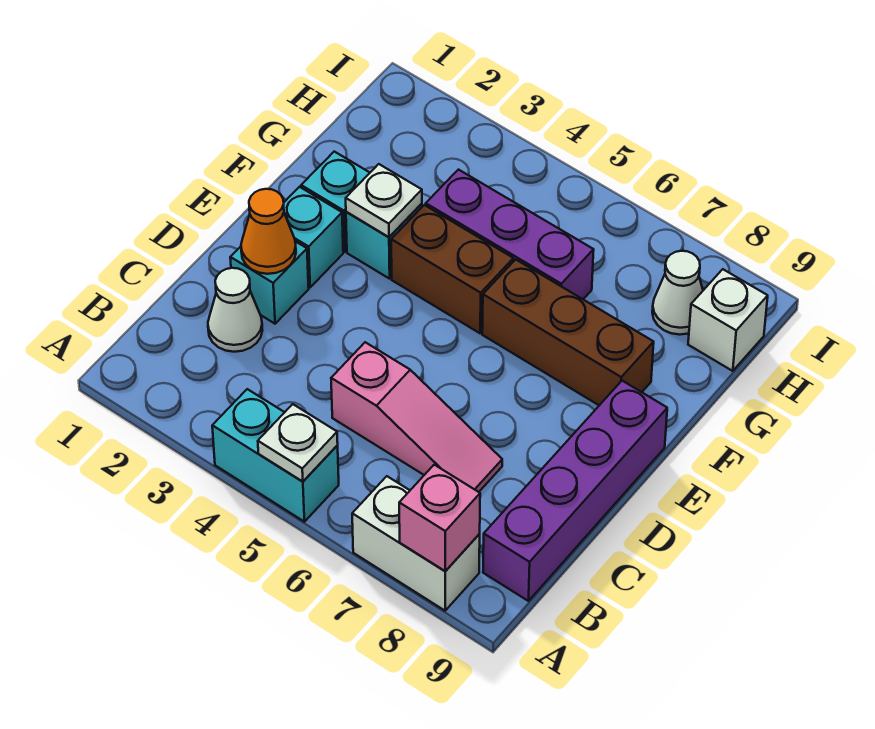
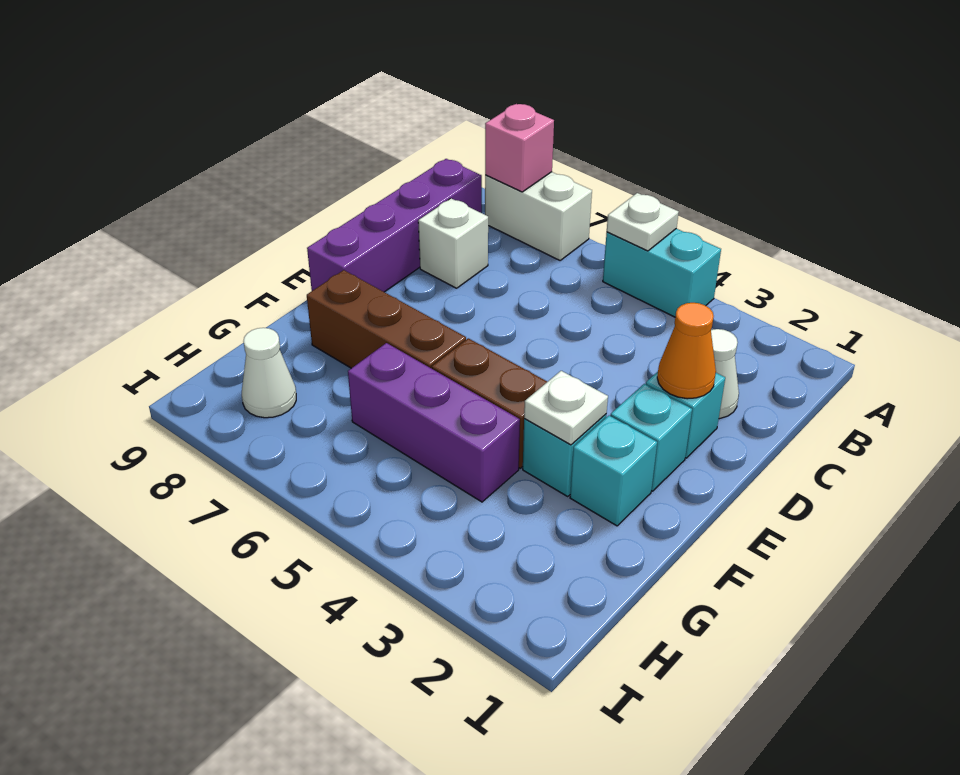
pink slope C5:C7 level 1 top 5 -> none
white brick H9 level 1 -> white brick C8 level 1

